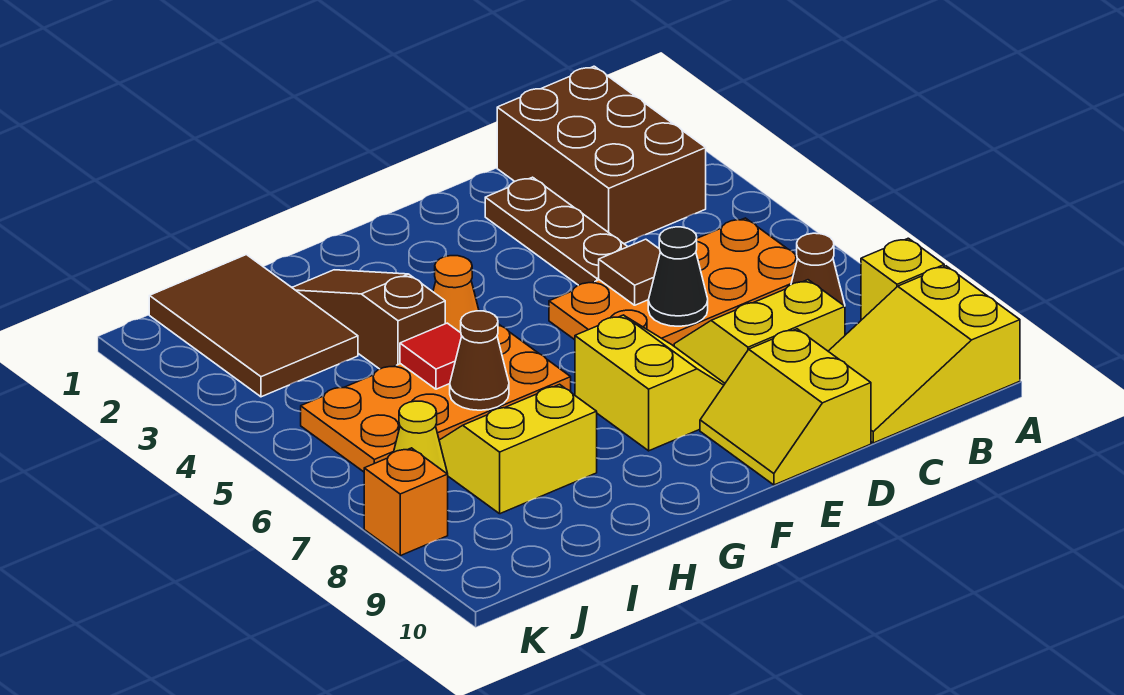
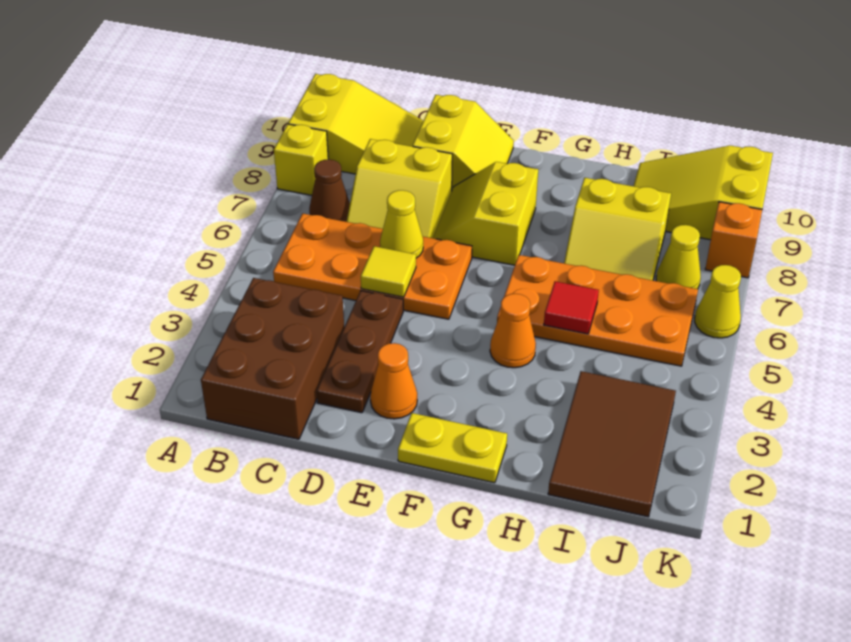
brown tile D5 level 2 -> yellow tile D5 level 2
black cone D6 level 2 -> yellow cone D6 level 2
none -> orange cone E2 level 1
none -> yellow plate F1:G1 level 1
brown slope H2:H4 level 1 top 4 -> none
brown cone H6 level 2 -> none
none -> yellow slope I9:K10 level 1 top K
none -> yellow cone K6 level 1

